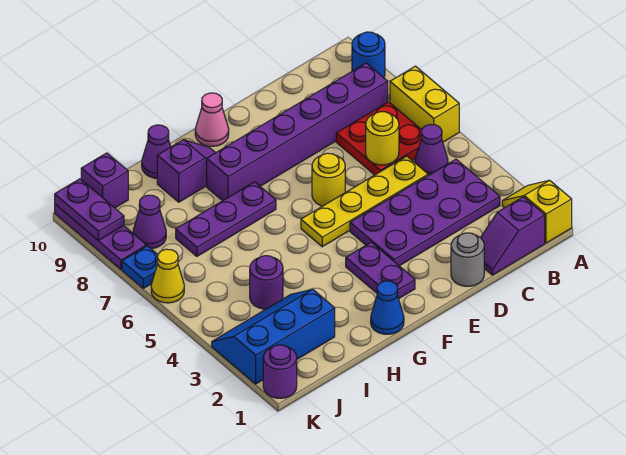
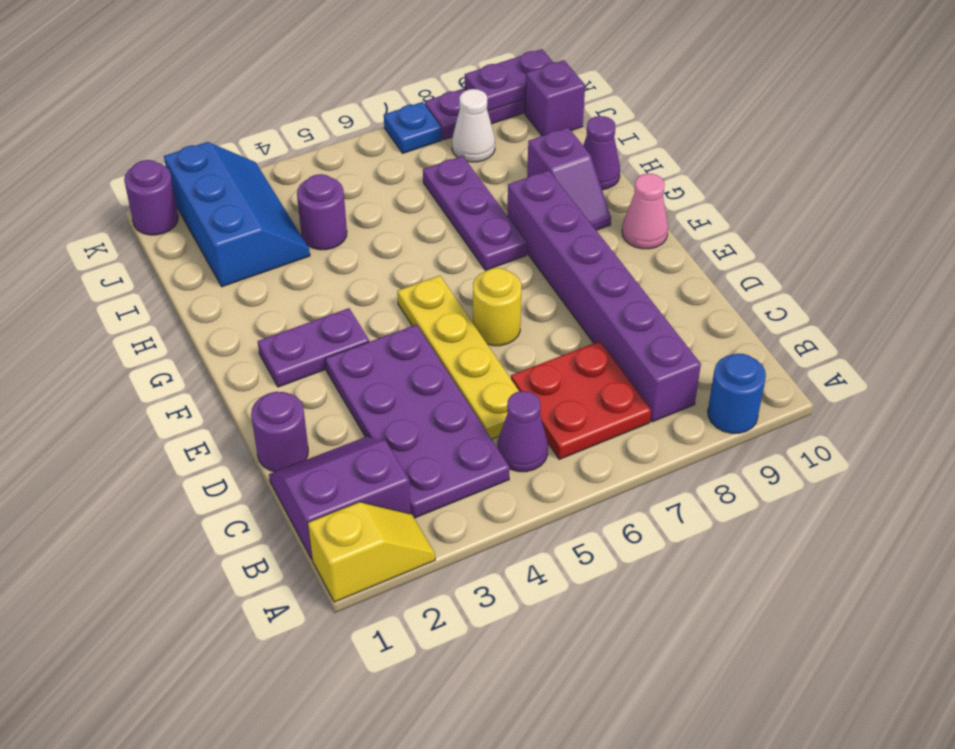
yellow brick A6:A7 level 1 -> none
purple slope B1:C1 level 1 top B -> purple slope B1:C2 level 1 top B
yellow round brick C6 level 2 -> none
grey round brick D1 level 1 -> purple round brick D1 level 1
blue cone G1 level 1 -> none
purple cone J8 level 1 -> white cone J8 level 1
yellow cone K6 level 1 -> none

